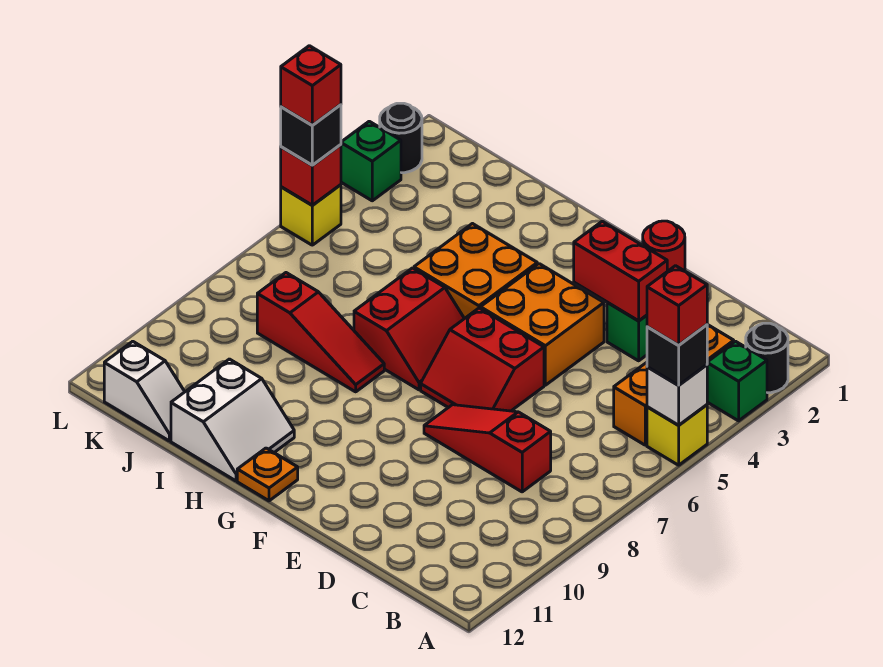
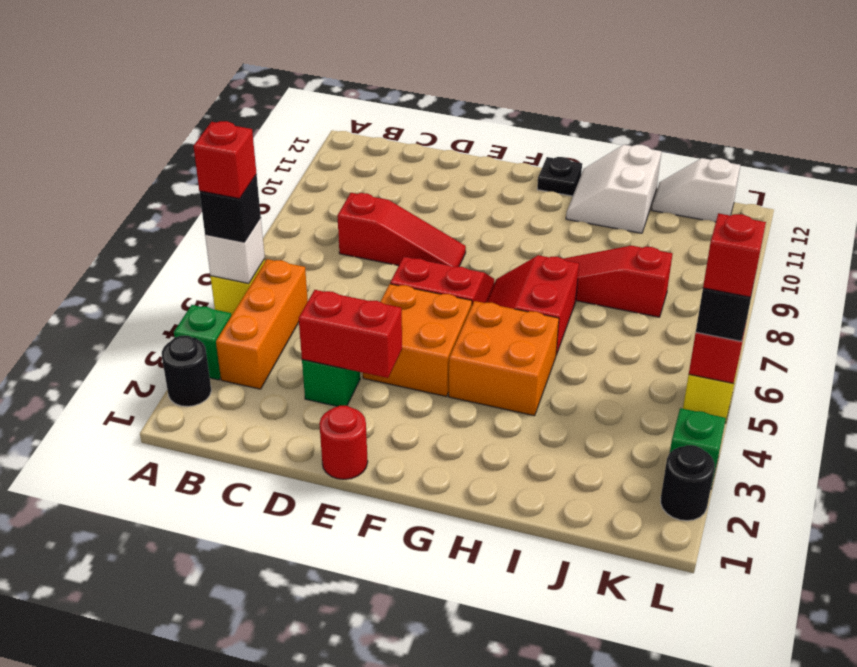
orange plate G12 level 1 -> black plate G12 level 1

